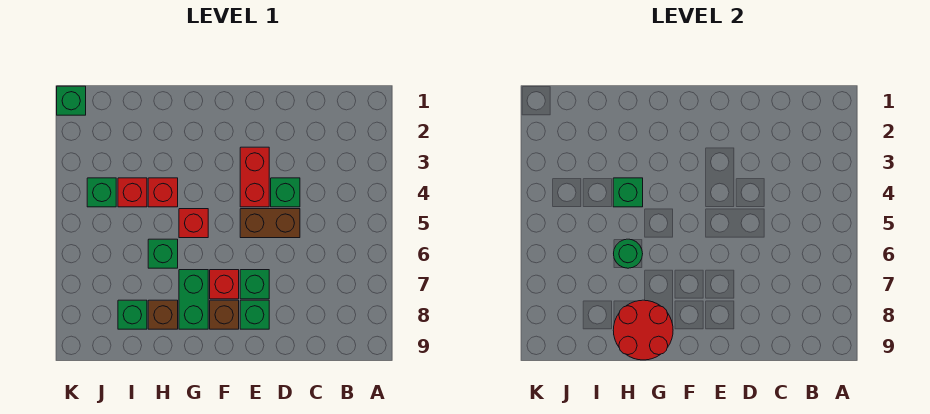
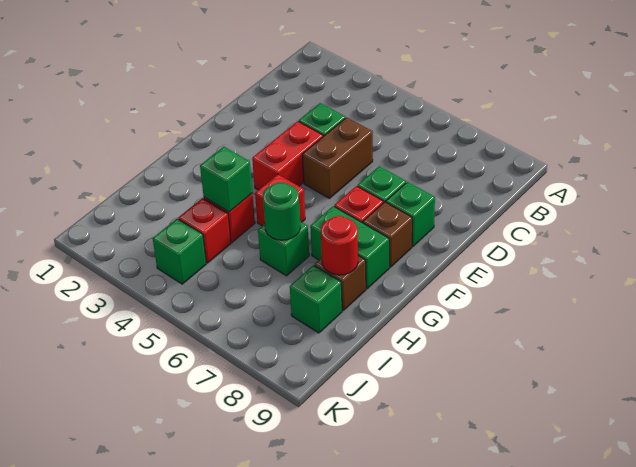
red brick E3:E4 level 1 -> red brick E4:F4 level 1
red round brick G8:H9 level 2 -> red round brick H8 level 2
green brick K1 level 1 -> none

